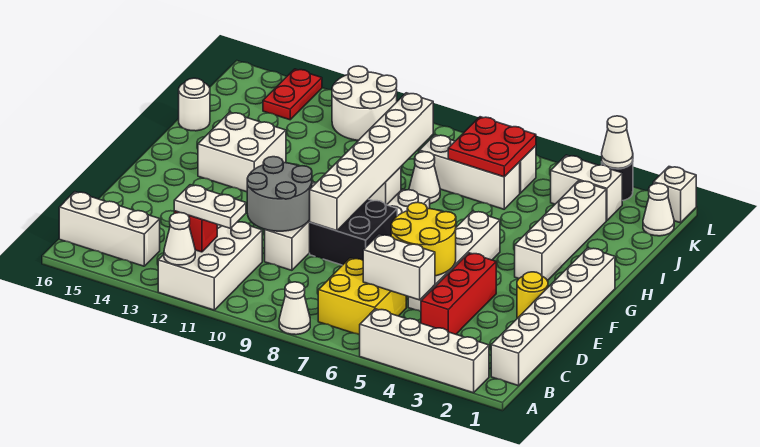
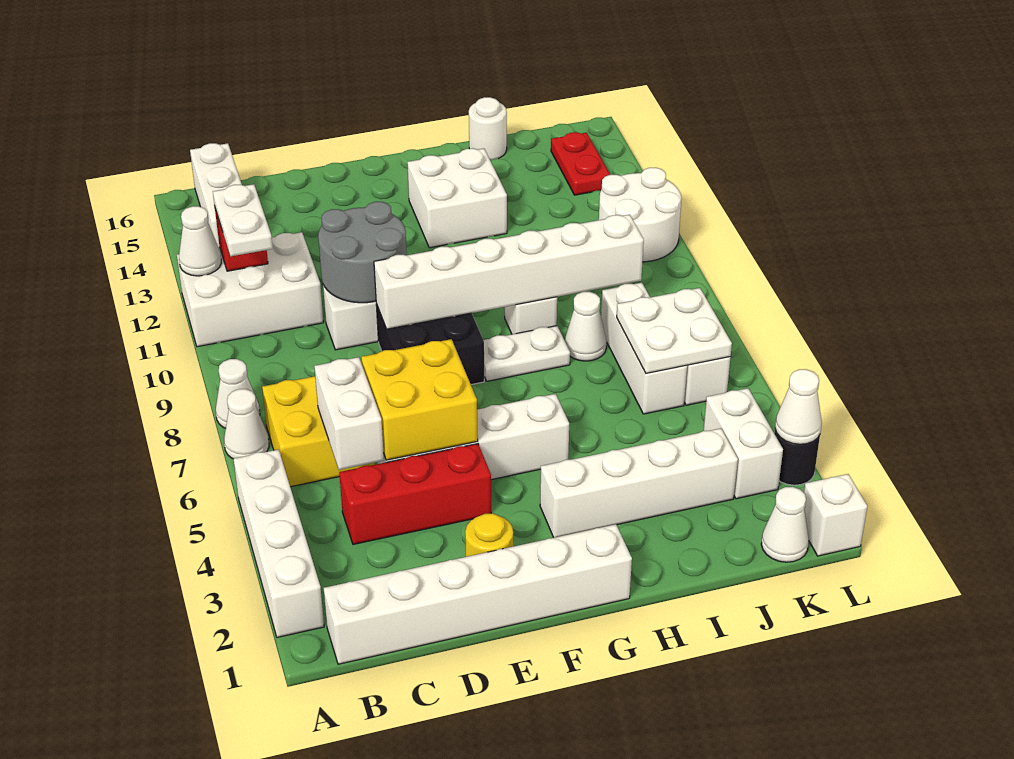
none -> white cone A7 level 1
yellow round brick D5:E6 level 2 -> yellow brick D5:E6 level 2
red plate J6:K7 level 2 -> white plate J6:K7 level 2
red plate K14:L14 level 1 -> red plate K14:K15 level 1

